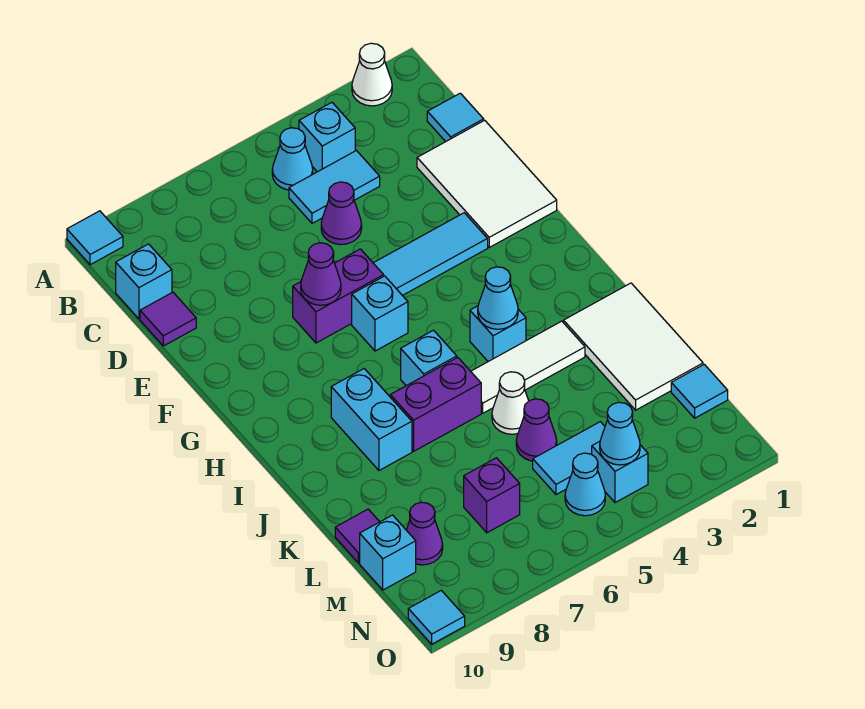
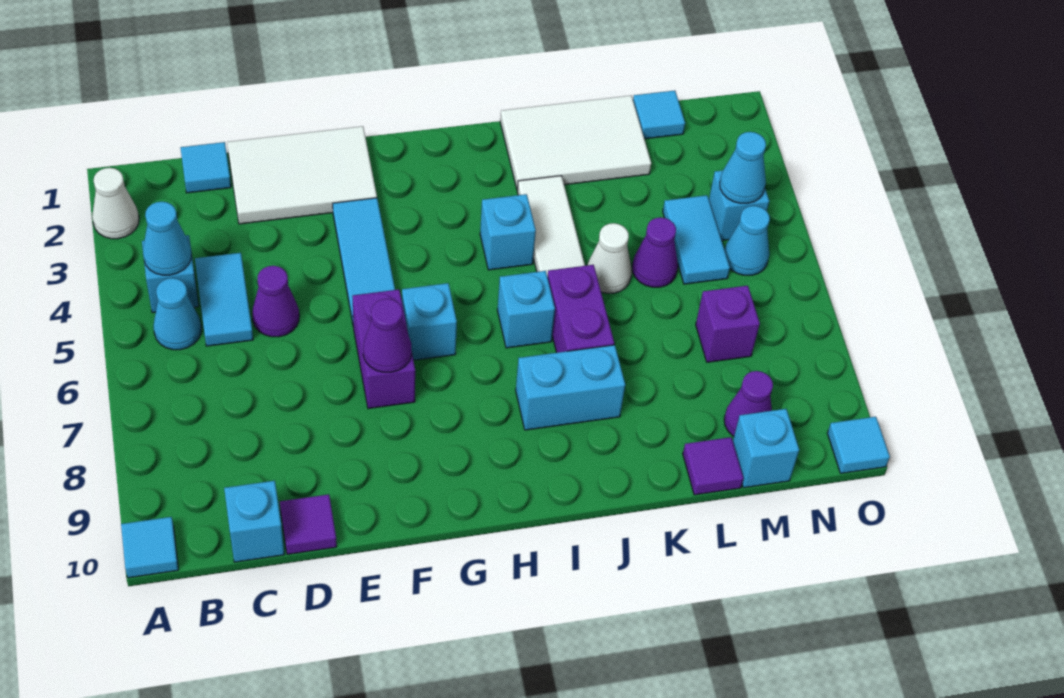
cyan cone I4 level 2 -> cyan cone B4 level 2

